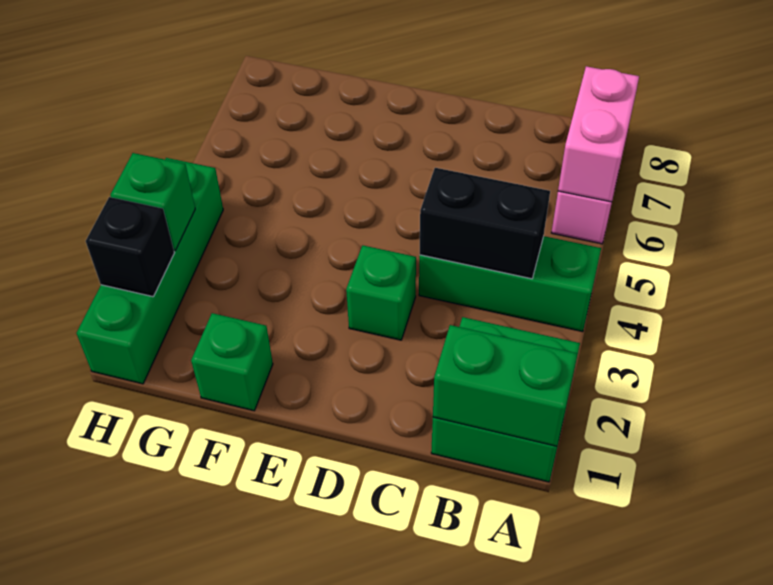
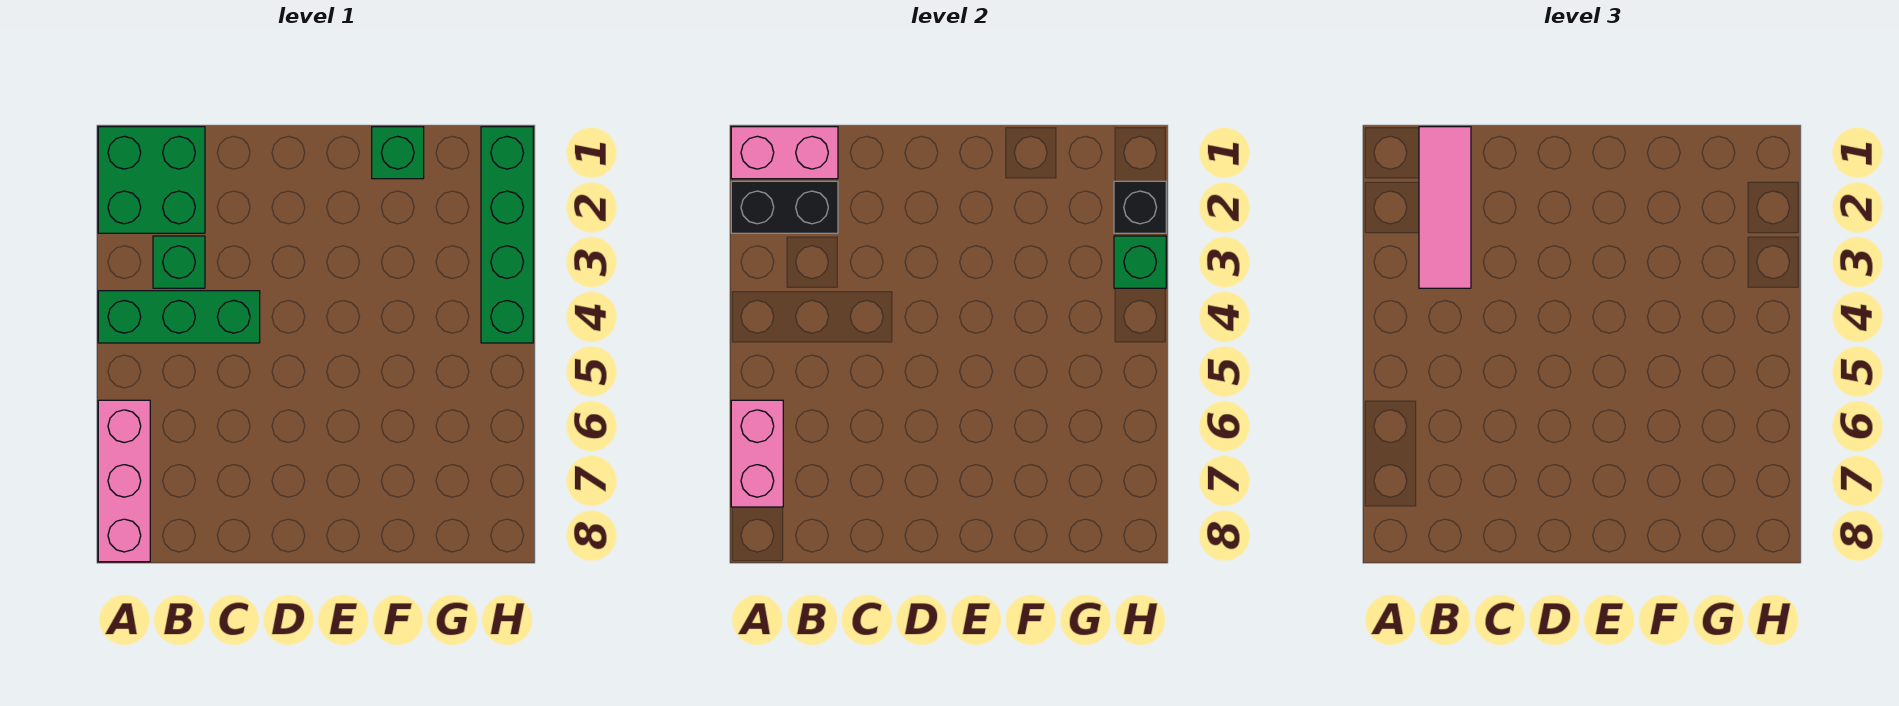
green brick A1:B1 level 2 -> pink brick A1:B1 level 2
none -> pink tile B1:B3 level 3
black brick B4:C4 level 2 -> black brick A2:B2 level 2
green brick D3 level 1 -> green brick B3 level 1

